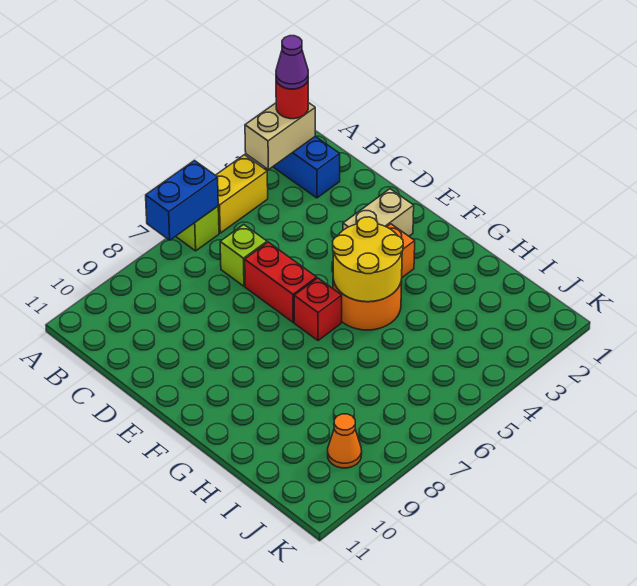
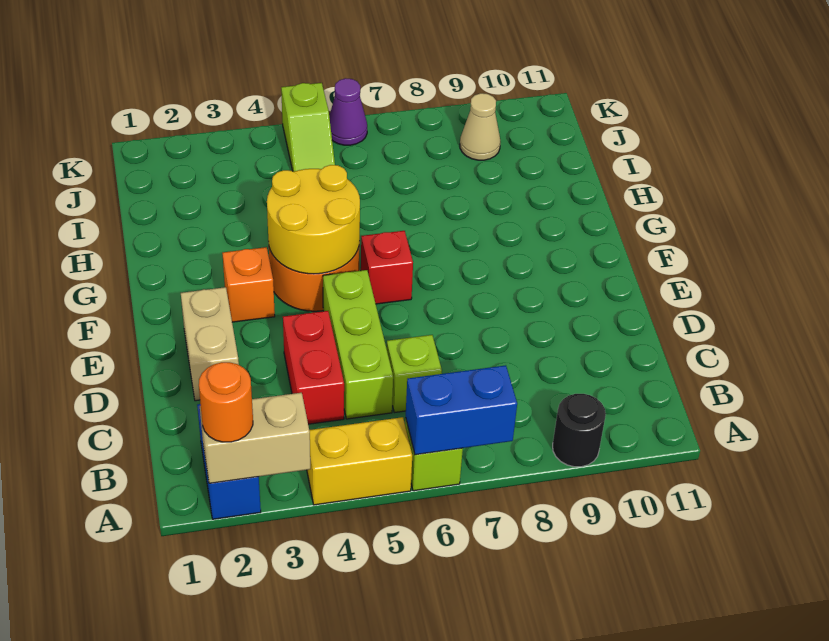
red round brick A2 level 3 -> orange round brick A2 level 3
purple cone A2 level 4 -> purple cone K6 level 1
none -> black round brick A9 level 1
none -> lime brick C5:E5 level 1
red brick D6:E6 level 1 -> red brick C4:D4 level 1
tan brick E2:E3 level 1 -> tan brick D2:E2 level 1
none -> lime slope J5:K5 level 1 top K
orange cone J9 level 1 -> tan cone J9 level 1

